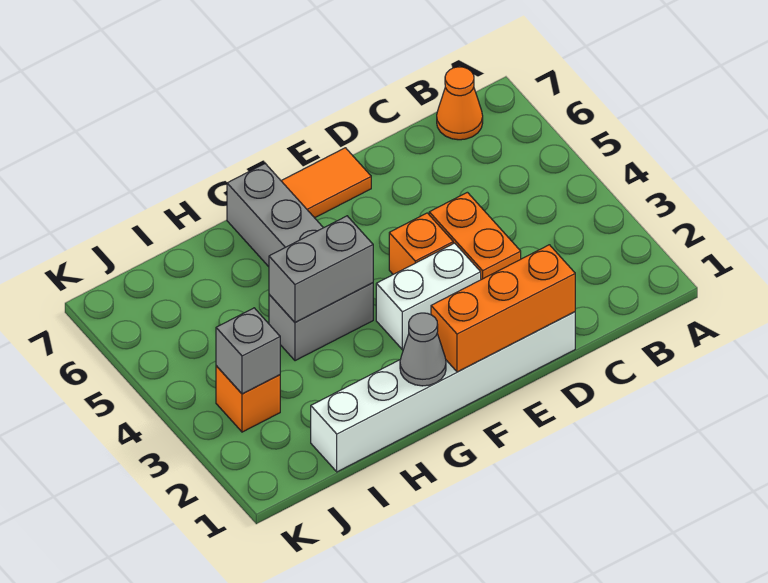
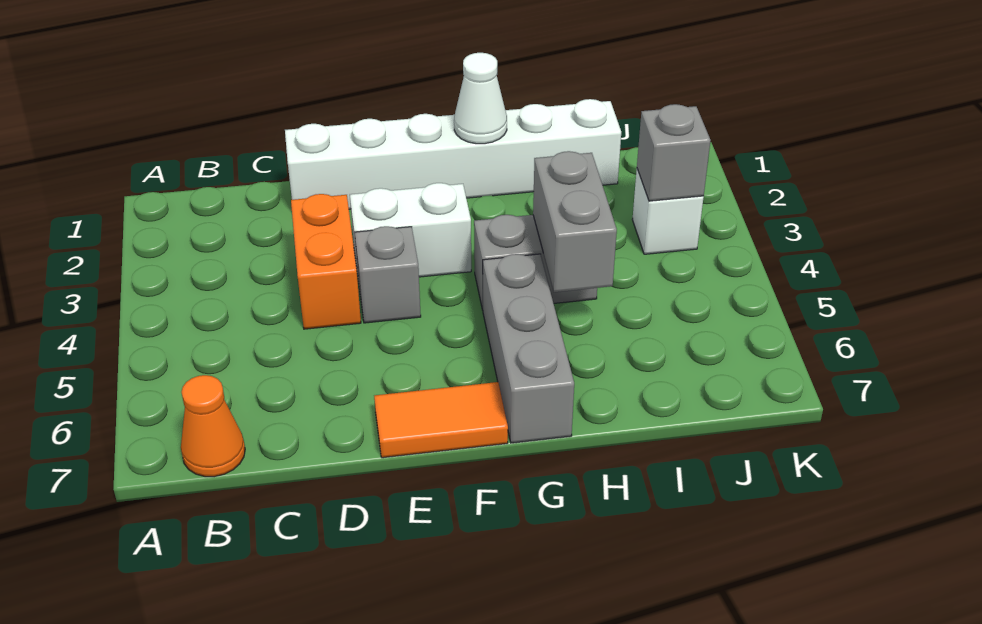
orange brick D1:F1 level 2 -> none
orange brick E4 level 1 -> grey brick E4 level 1
grey cone G1 level 2 -> white cone G1 level 2
grey brick G4:H4 level 2 -> grey brick H4:H5 level 2
orange brick J3 level 1 -> white brick J3 level 1

